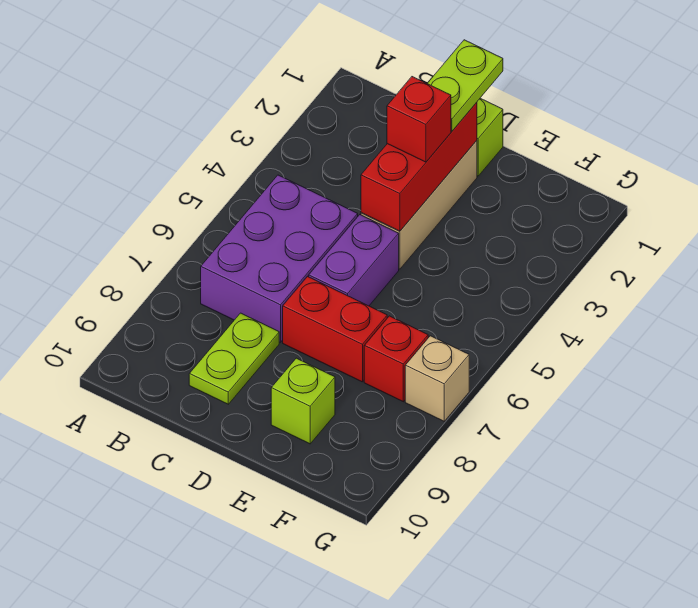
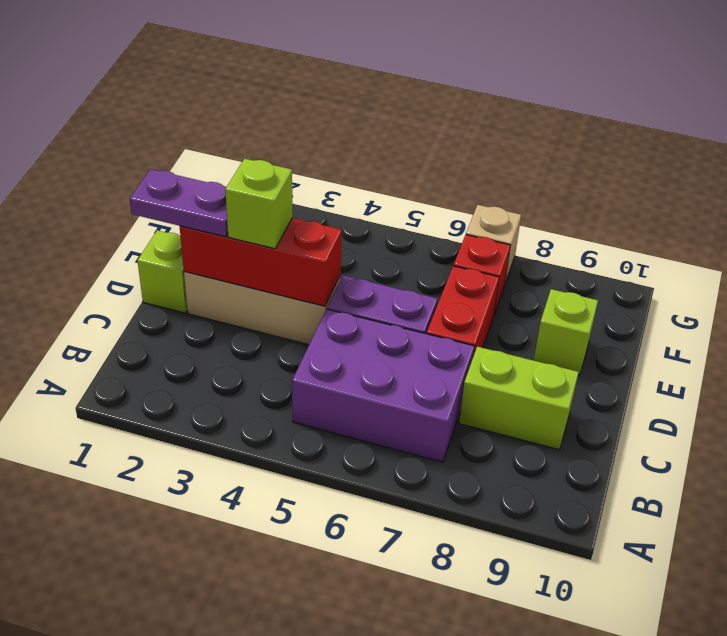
lime plate C8:C9 level 1 -> lime brick C8:C9 level 1
lime plate D1:D2 level 3 -> purple plate D1:D2 level 3
red brick D3 level 3 -> lime brick D3 level 3

